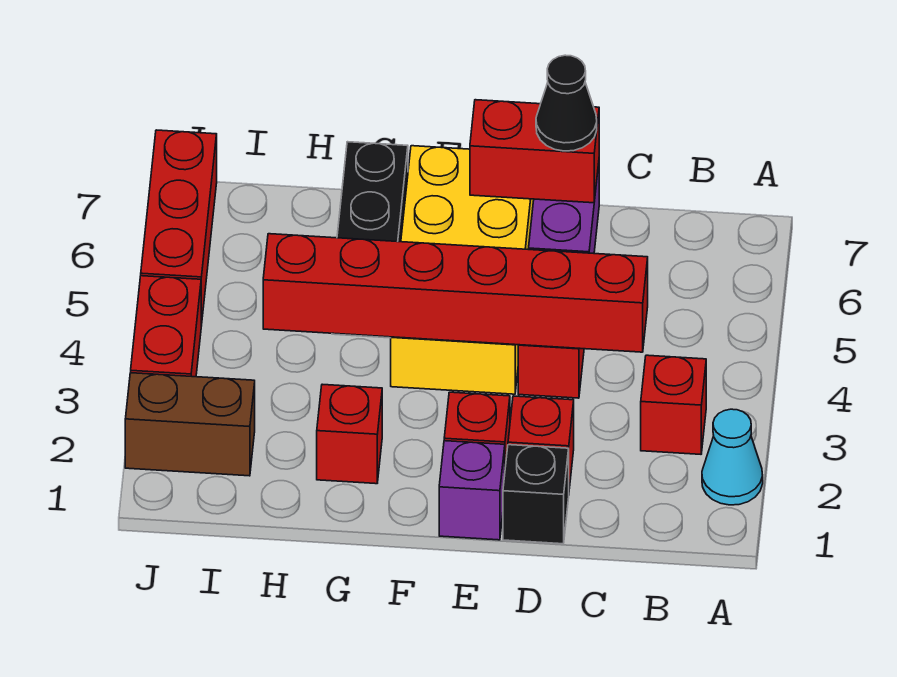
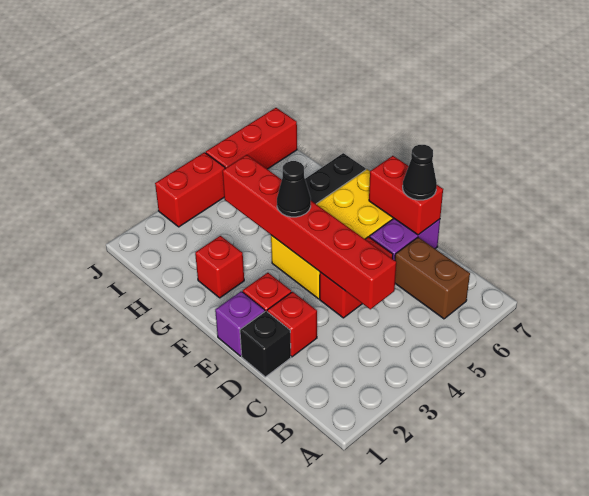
cyan cone A2 level 1 -> none
red brick B3 level 1 -> none
none -> black cone F4 level 3
brown brick I2:J2 level 1 -> brown brick B6:C6 level 1

